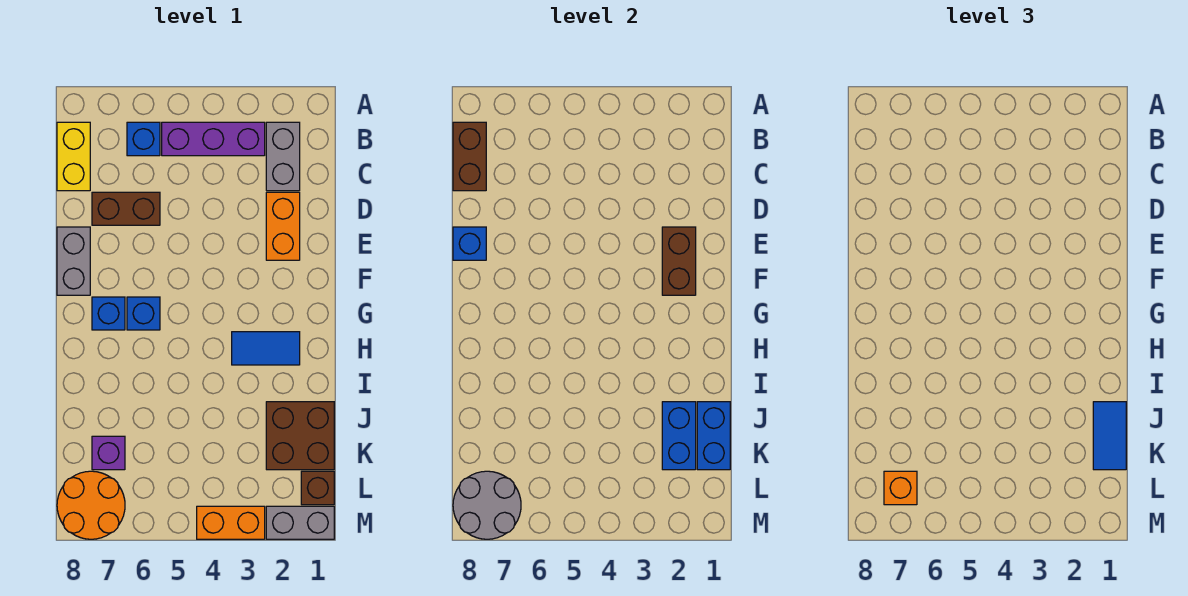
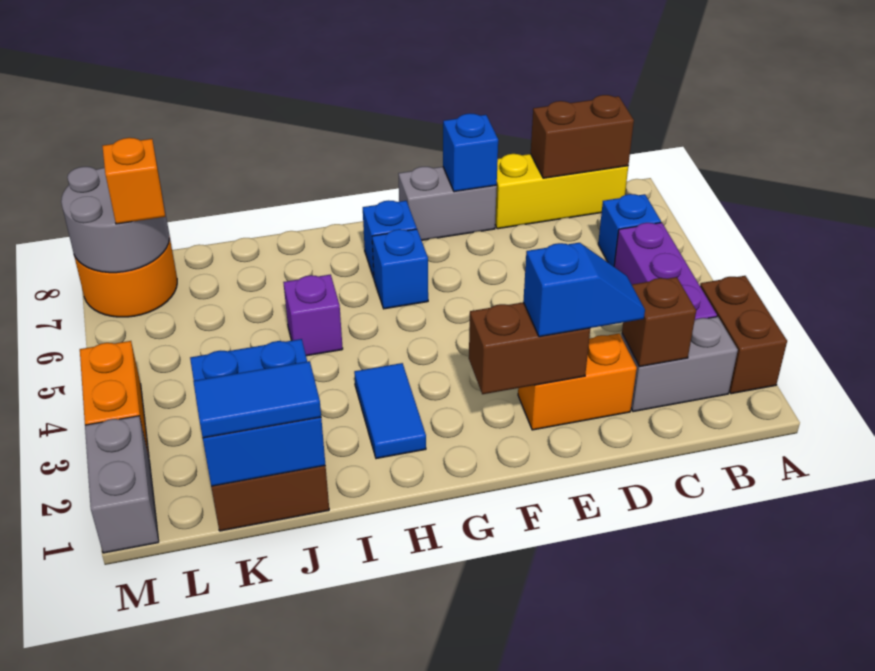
yellow brick B8:C8 level 1 -> yellow brick B8:D8 level 1
none -> blue slope D2:E2 level 3 top E
brown brick D6:D7 level 1 -> brown brick A2:A3 level 1
purple brick K7 level 1 -> purple brick I5 level 1
brown brick L1 level 1 -> brown brick C2 level 2

